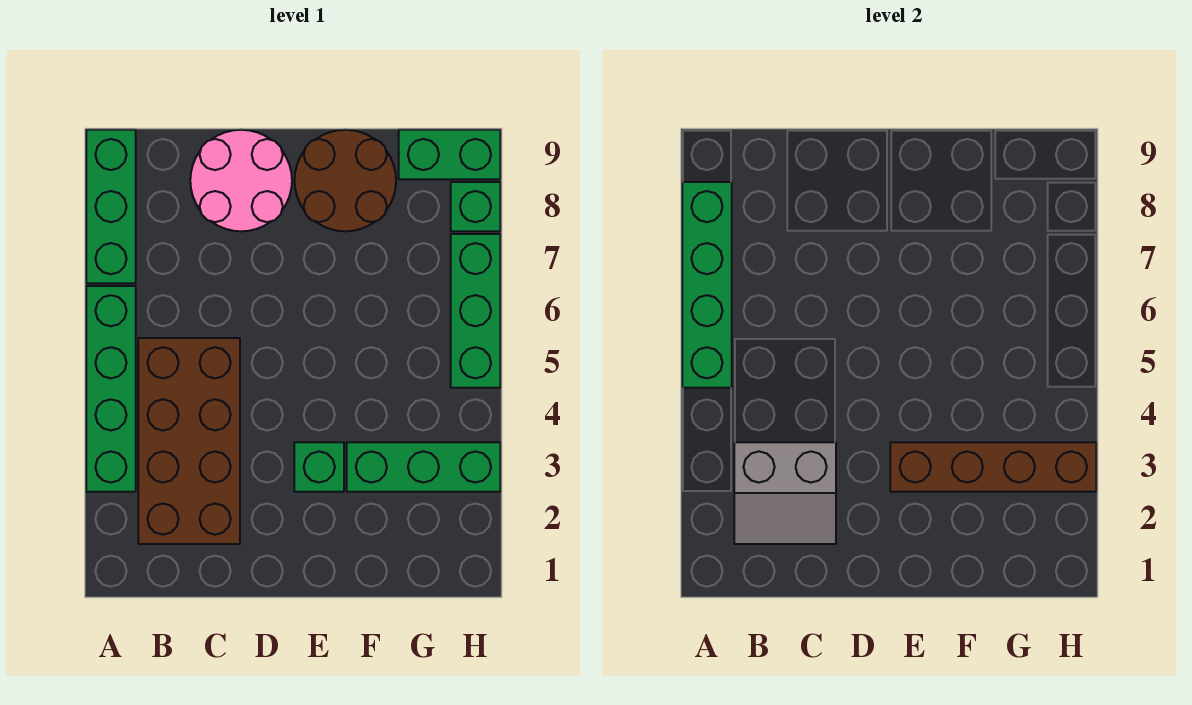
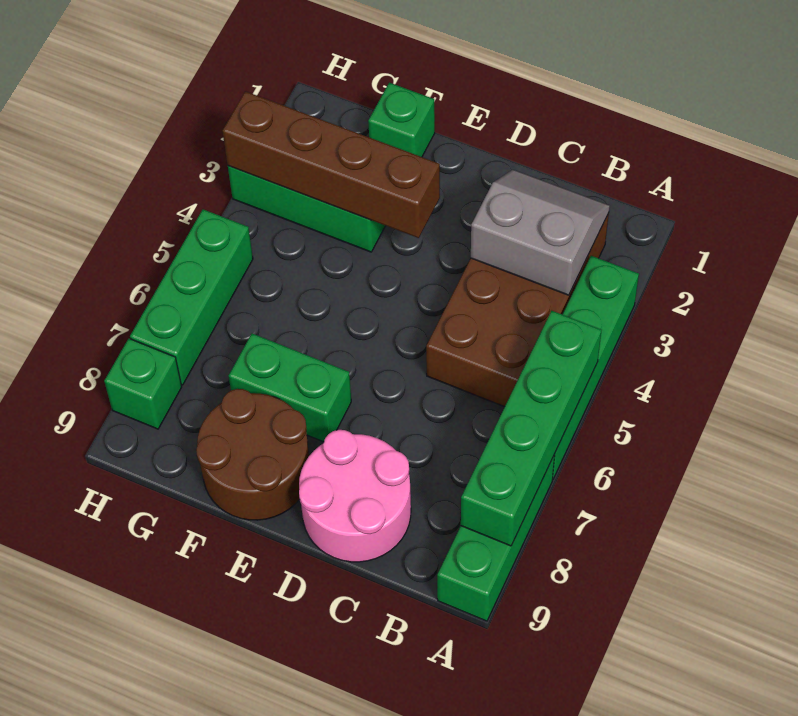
green brick E3 level 1 -> green brick F1 level 1
green brick G9:H9 level 1 -> green brick E7:F7 level 1

